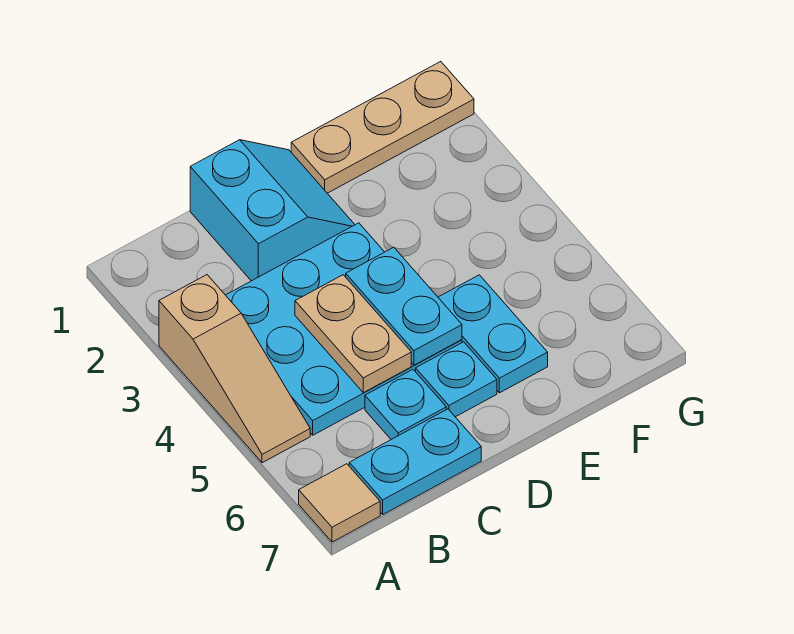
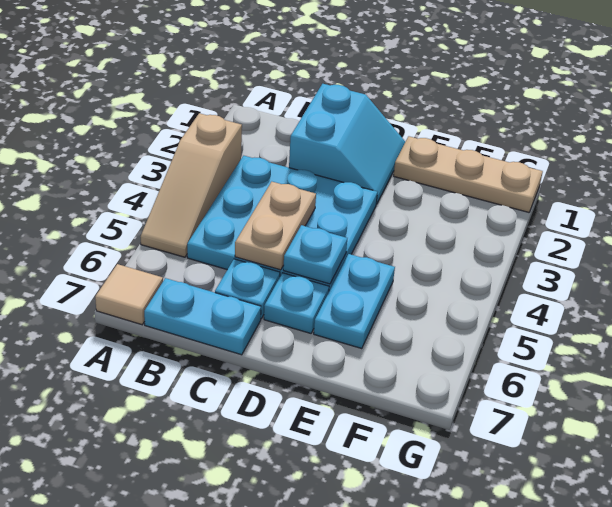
cyan plate D4:D5 level 2 -> cyan plate D5 level 2

